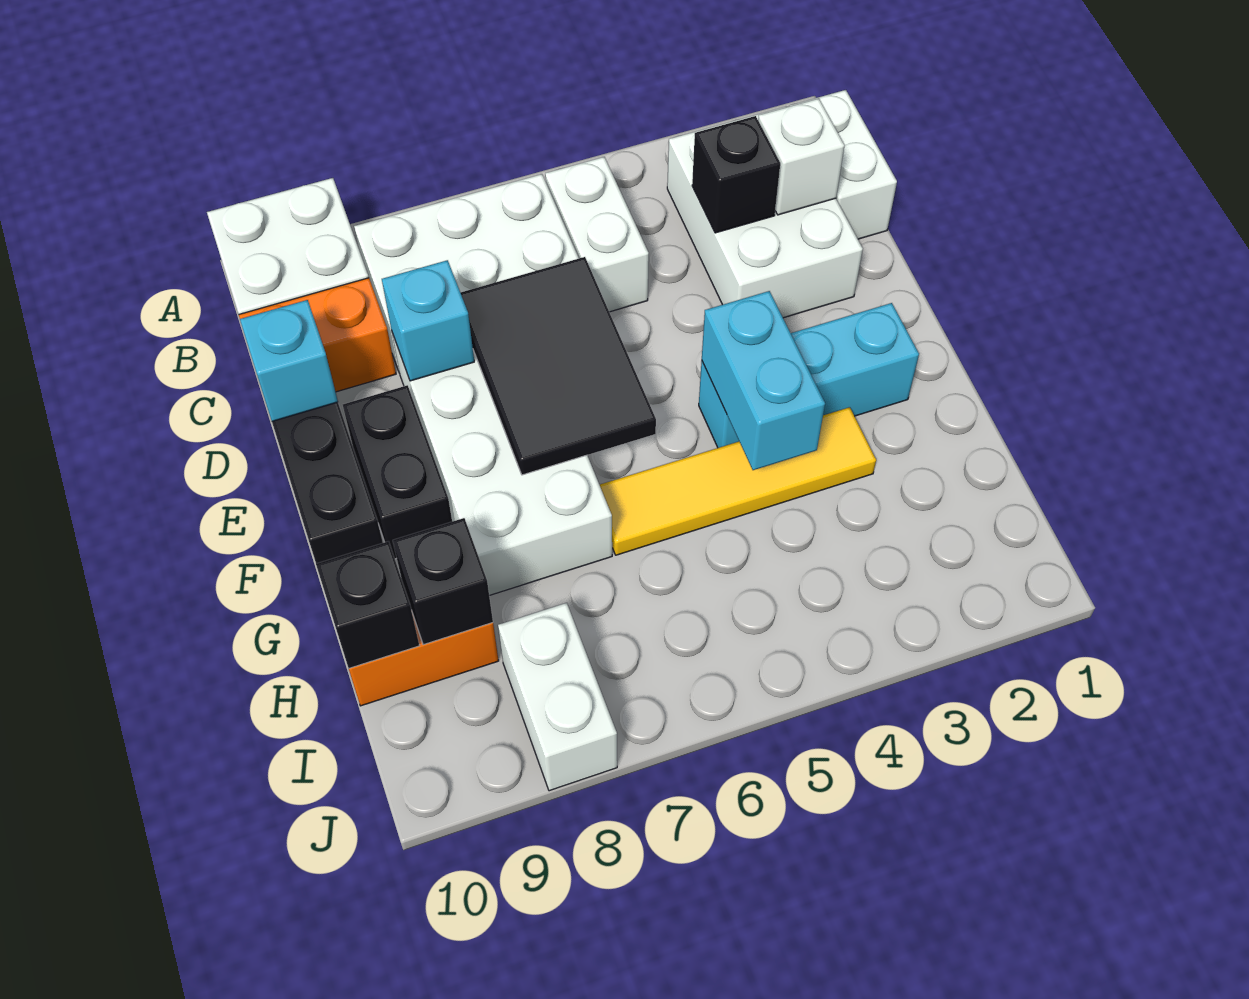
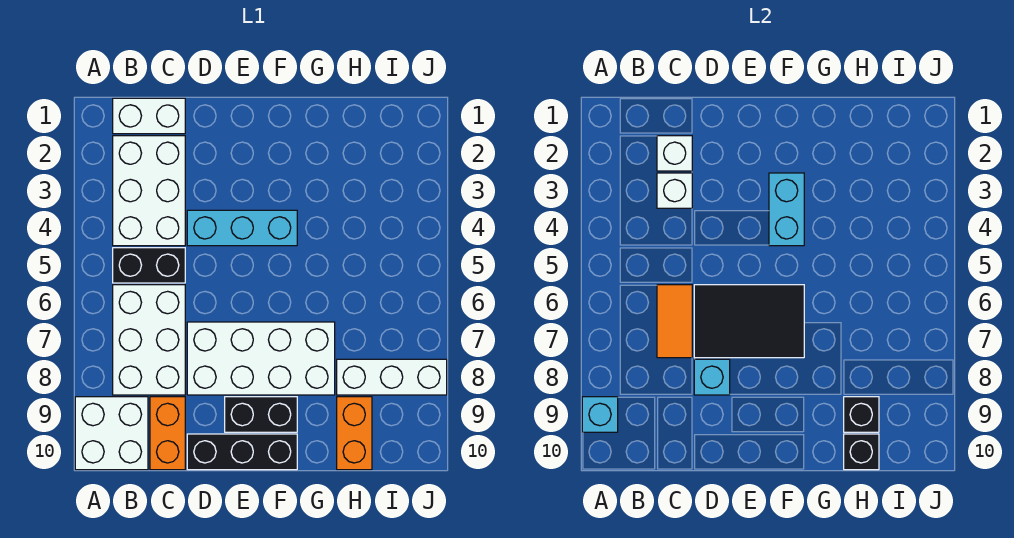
white brick B2:D3 level 1 -> white brick B2:C4 level 1
white brick B5:C5 level 1 -> black brick B5:C5 level 1
black brick C3 level 2 -> white brick C3 level 2
none -> orange tile C6:C7 level 2
cyan brick D10 level 2 -> cyan brick A9 level 2
cyan brick F2:F4 level 1 -> cyan brick D4:F4 level 1
cyan brick F4:G4 level 2 -> cyan brick F3:F4 level 2
yellow tile G3:G6 level 1 -> none
white brick I8:J8 level 1 -> white brick H8:J8 level 1

